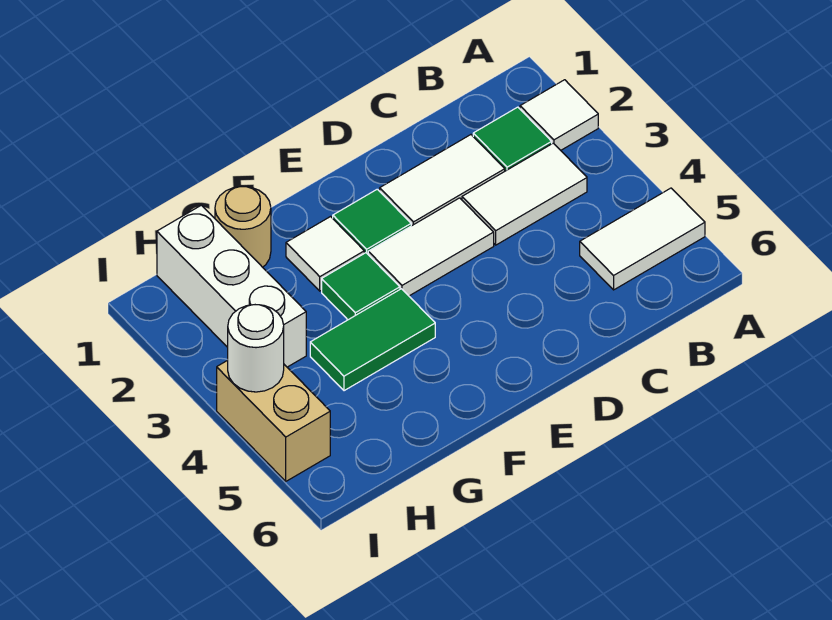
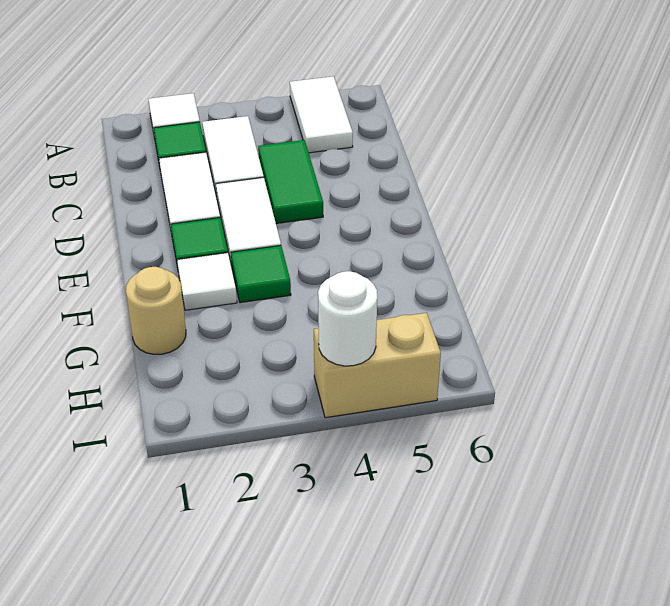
green tile F4:G4 level 1 -> green tile C4:D4 level 1
white brick H1:H3 level 1 -> none

